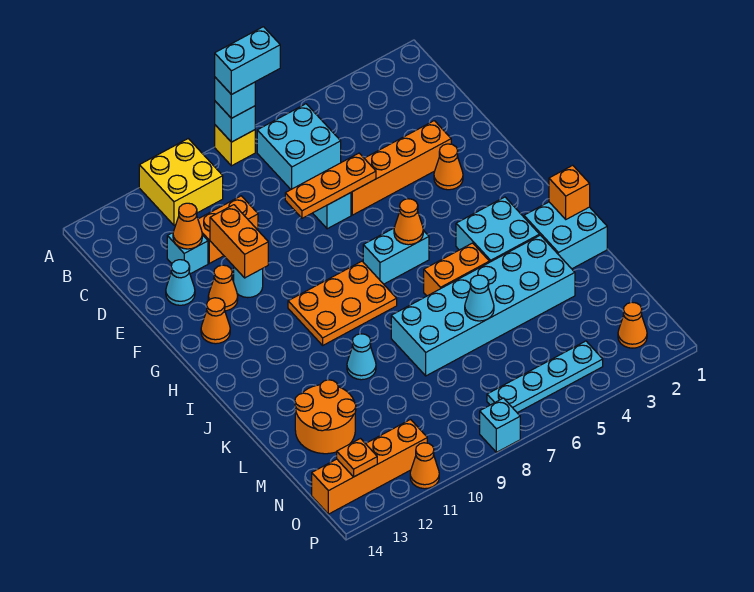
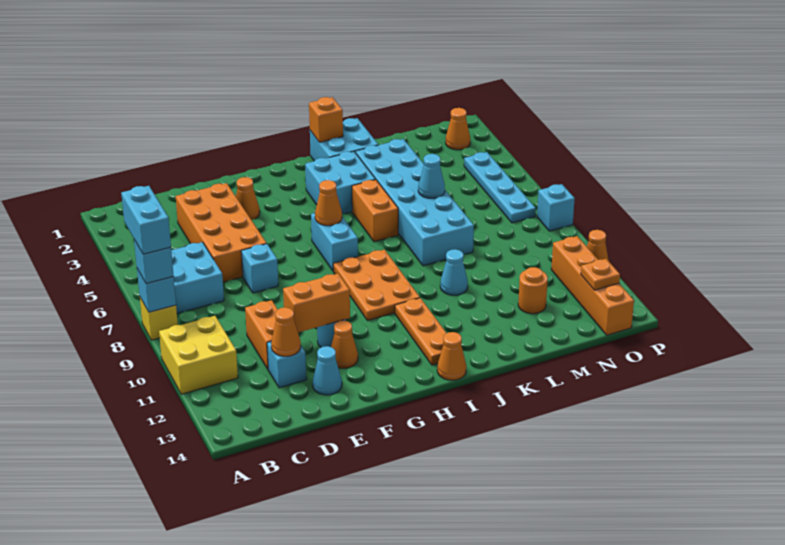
orange brick E3:E6 level 1 -> orange brick D3:E6 level 1
orange plate E6:E8 level 2 -> orange plate I11:I13 level 1
orange cone G13 level 1 -> orange cone I14 level 1
orange round brick L12:M13 level 1 -> orange round brick M12 level 1

